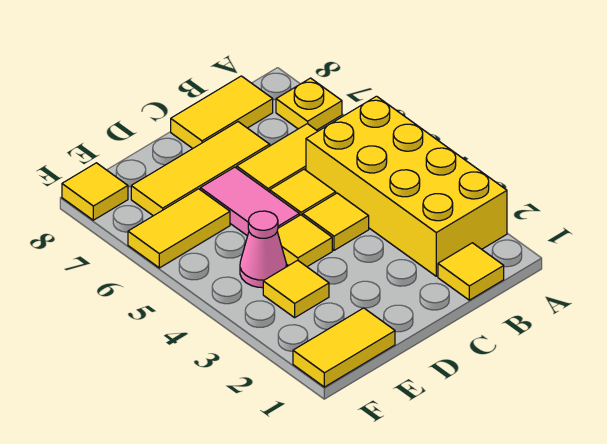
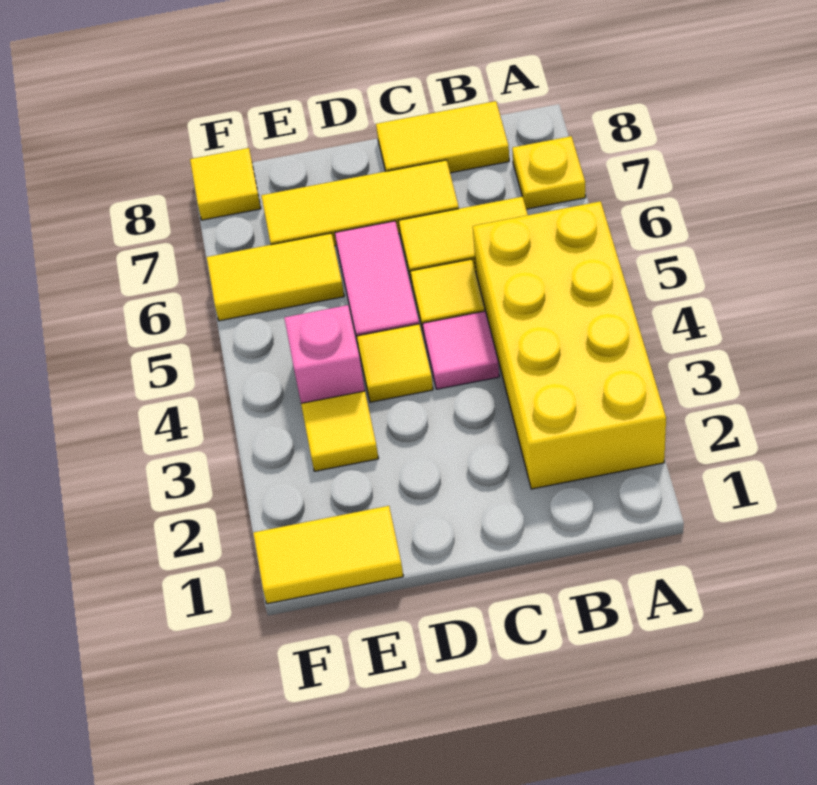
yellow tile B1 level 1 -> none
yellow tile C4 level 1 -> pink tile C4 level 1
pink cone E4 level 1 -> pink brick E4 level 1

